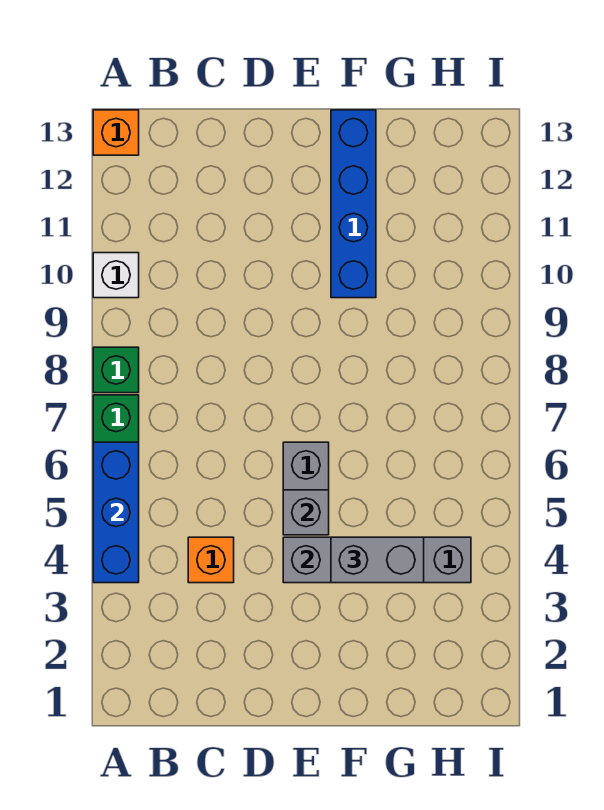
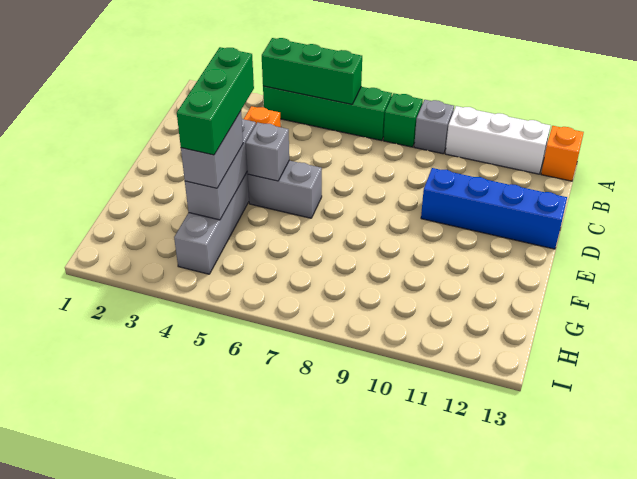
blue brick A4:A6 level 2 -> green brick A4:A6 level 2
none -> grey brick A9 level 1
white brick A10 level 1 -> white brick A10:A12 level 1
none -> green brick E4:G4 level 4
blue brick F10:F13 level 1 -> blue brick D10:D13 level 1

